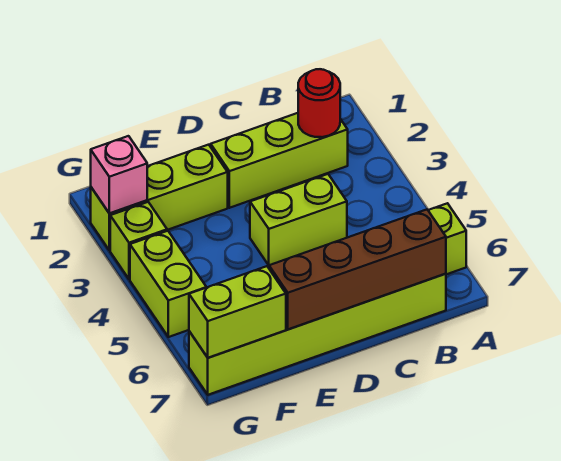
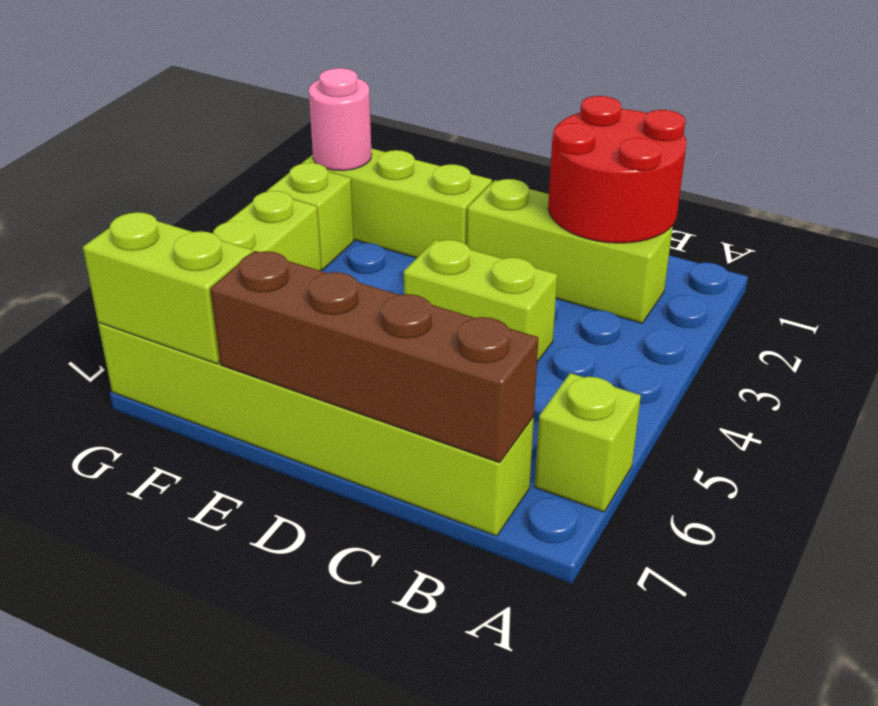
red round brick B2 level 2 -> red round brick B1:C2 level 2
pink brick G2 level 2 -> pink round brick G2 level 2

